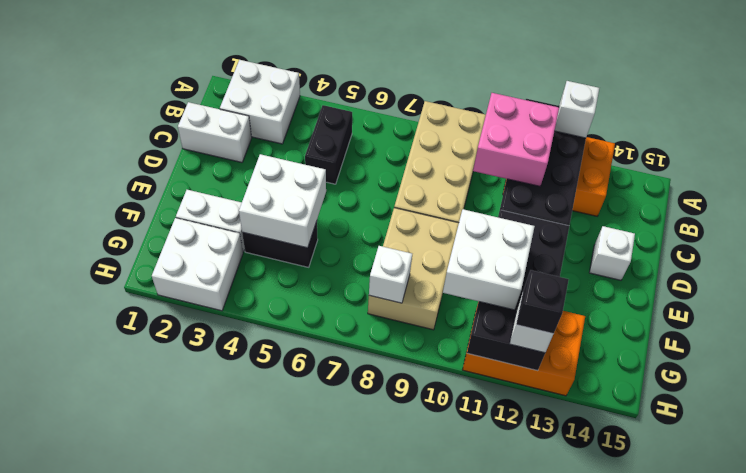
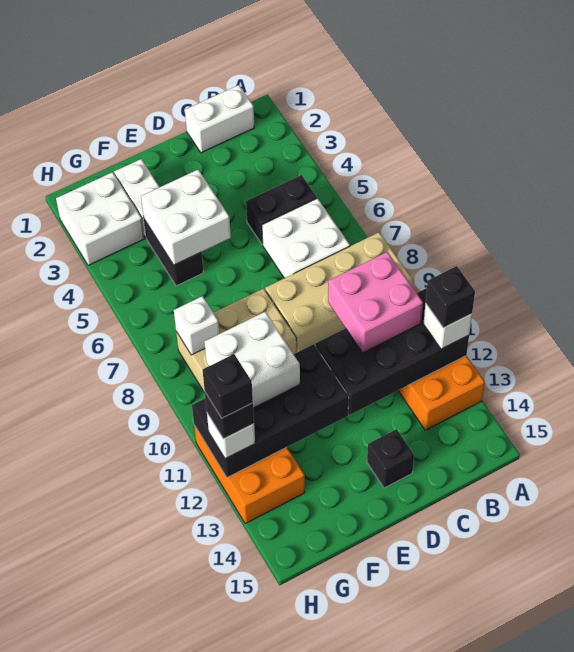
white brick A2:B3 level 1 -> white brick B6:C7 level 1
none -> black brick A12 level 4
white brick C1:C2 level 1 -> white brick B1:C1 level 1
white brick D14 level 1 -> black brick D14 level 1
none -> black brick H12 level 5

